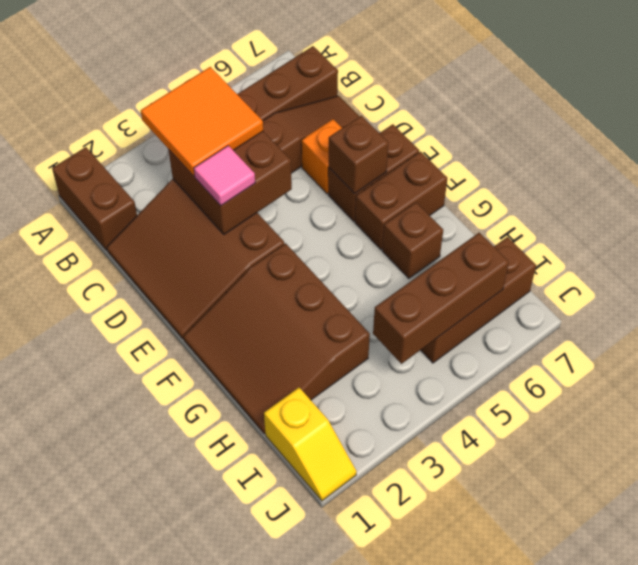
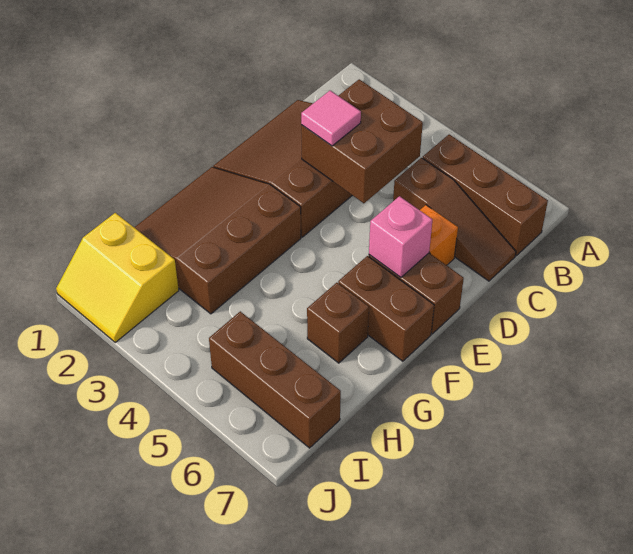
brown brick A1:B1 level 1 -> none
orange tile B3:C4 level 3 -> none
brown brick E6 level 2 -> pink brick E6 level 2
yellow slope I1:J1 level 1 top I -> yellow slope I1:J2 level 1 top I
brown brick I4:I6 level 2 -> none

